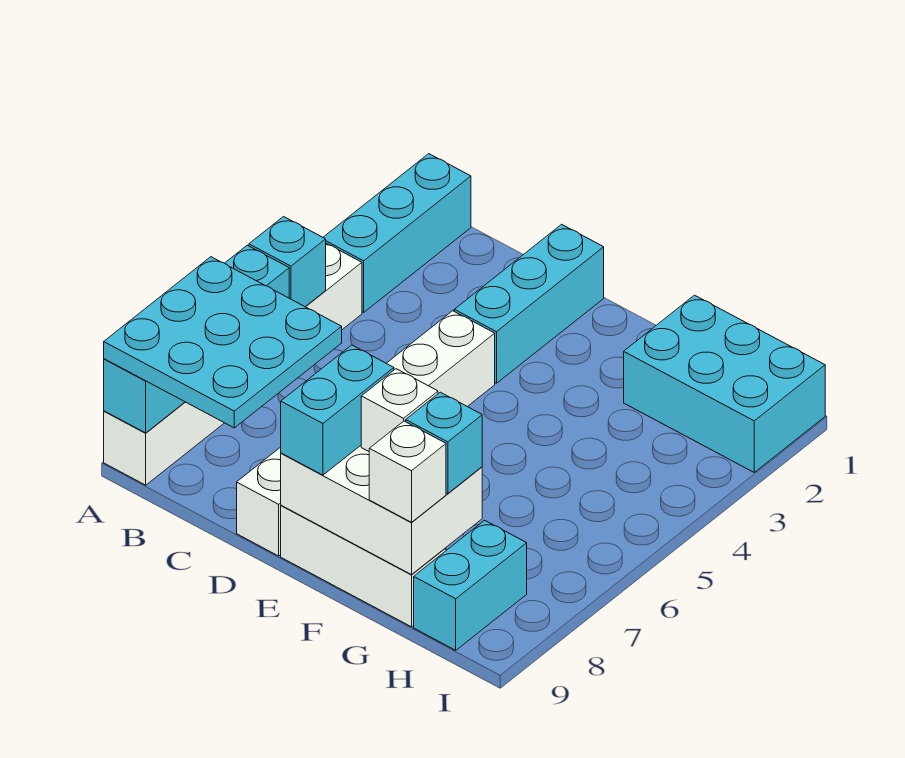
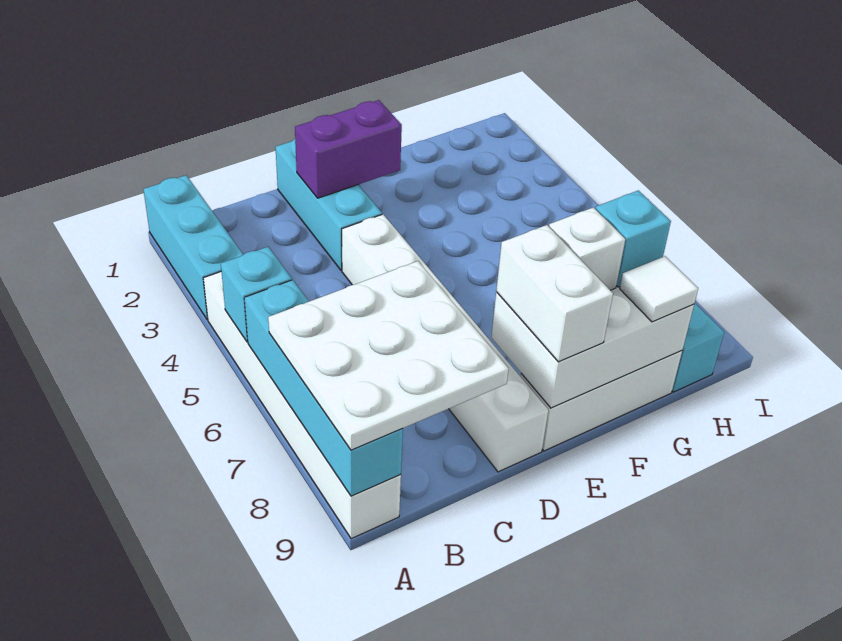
cyan plate A7:C9 level 3 -> white plate A7:C9 level 3
none -> purple brick D2:E2 level 2
cyan brick E8:E9 level 3 -> white brick E8:E9 level 3
cyan brick G1:I2 level 1 -> none
white brick G9 level 3 -> white tile G9 level 3

